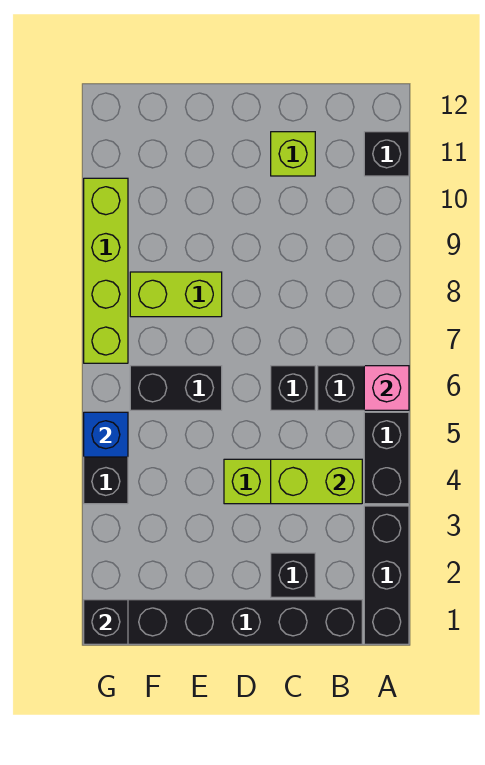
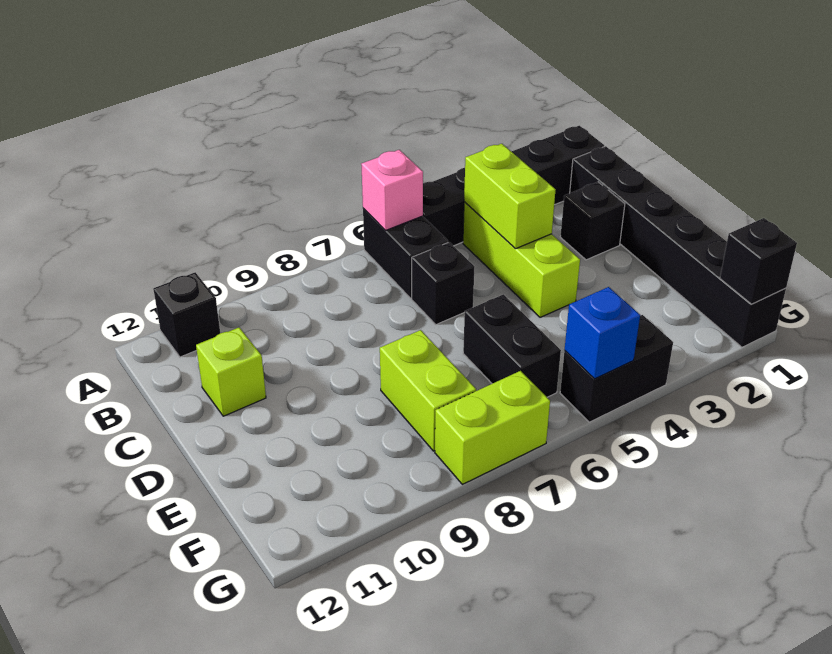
lime brick G7:G10 level 1 -> lime brick G7:G8 level 1

